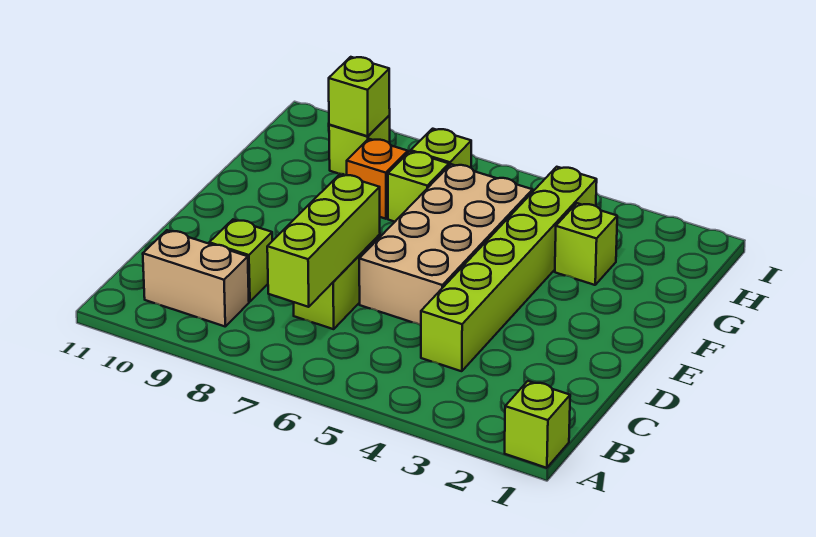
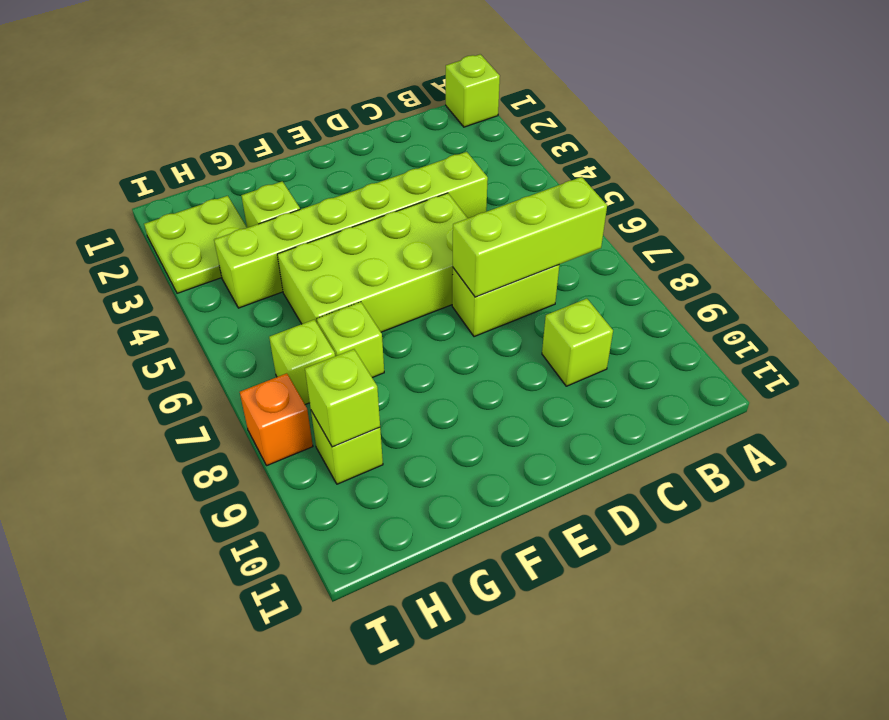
tan brick B9:B10 level 1 -> none
tan brick D5:G6 level 1 -> lime brick D5:G6 level 1
orange brick G8 level 1 -> orange brick I8 level 1
none -> lime plate H2:I3 level 1

